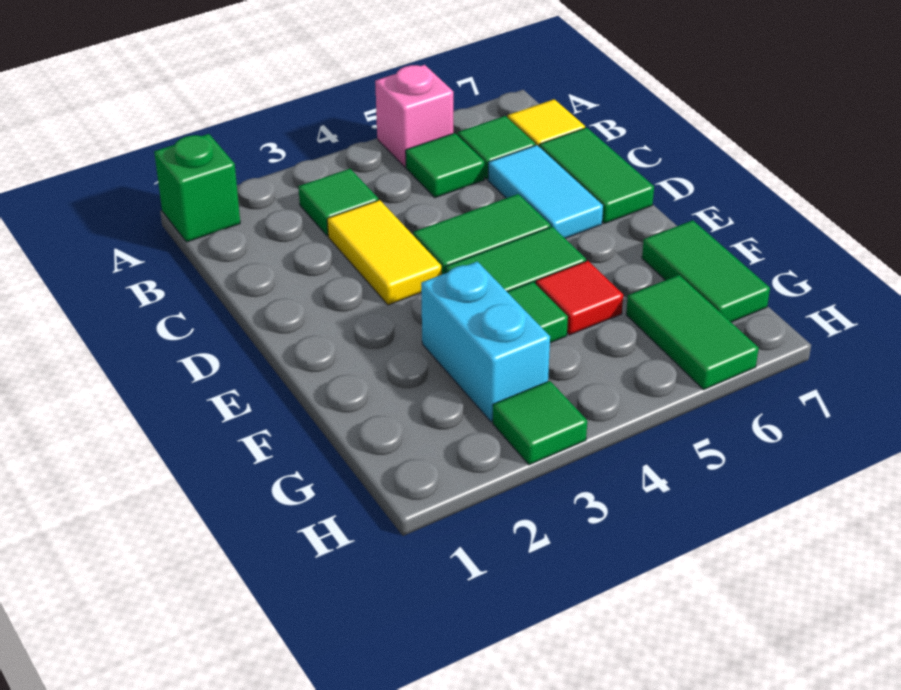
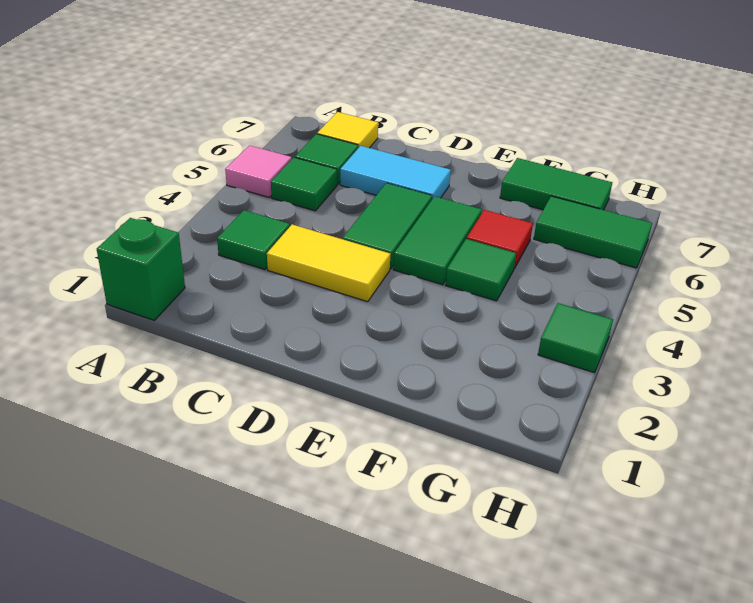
pink brick A5 level 1 -> pink tile A5 level 1
green tile C7:D7 level 1 -> none
cyan brick F3:G3 level 1 -> none

